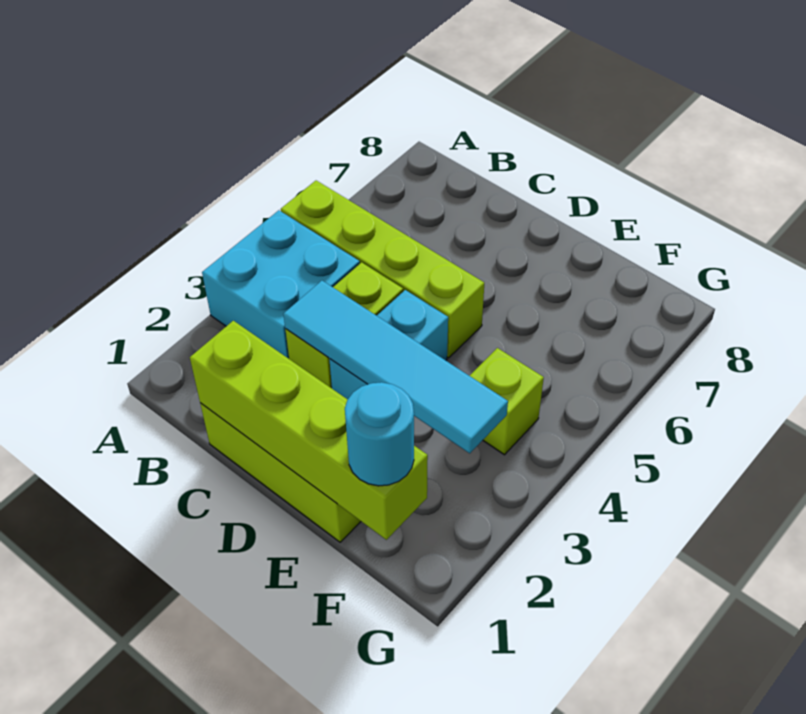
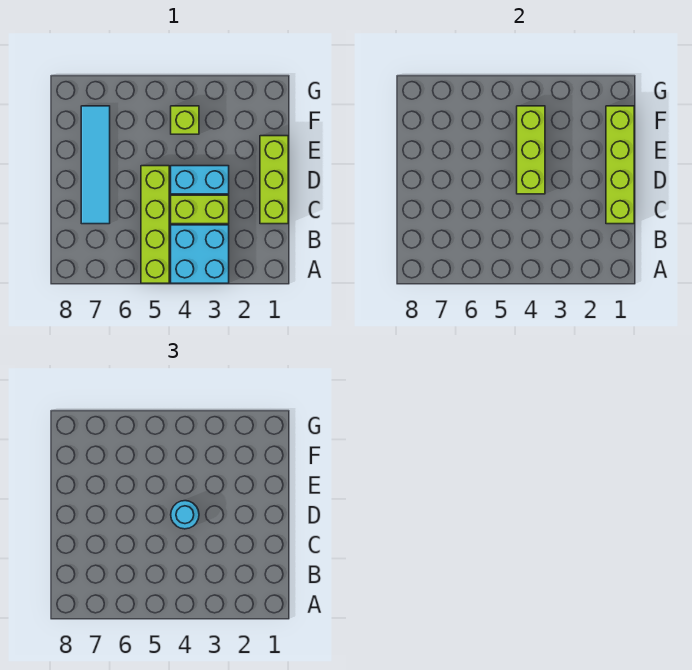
cyan tile C3:F3 level 2 -> cyan tile C7:F7 level 1
none -> lime brick D4:F4 level 2
cyan round brick F1 level 3 -> cyan round brick D4 level 3

